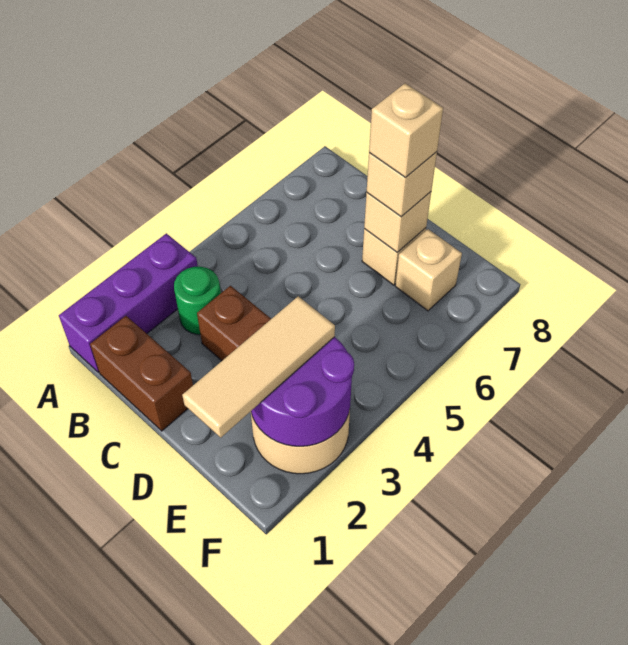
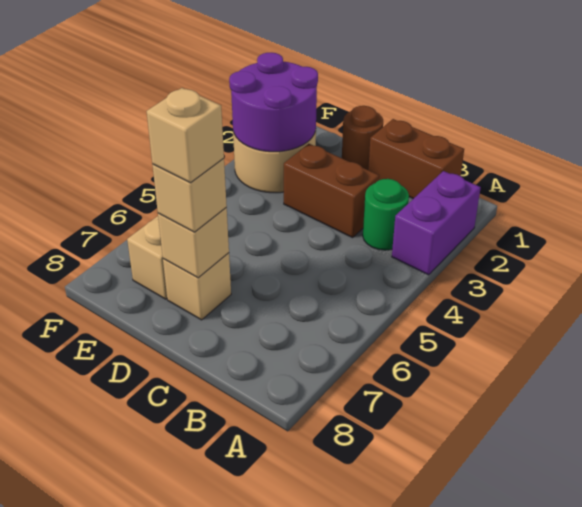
purple brick A1:A3 level 1 -> purple brick A2:A3 level 1
none -> brown round brick D1 level 1
tan tile E1:E3 level 3 -> none

